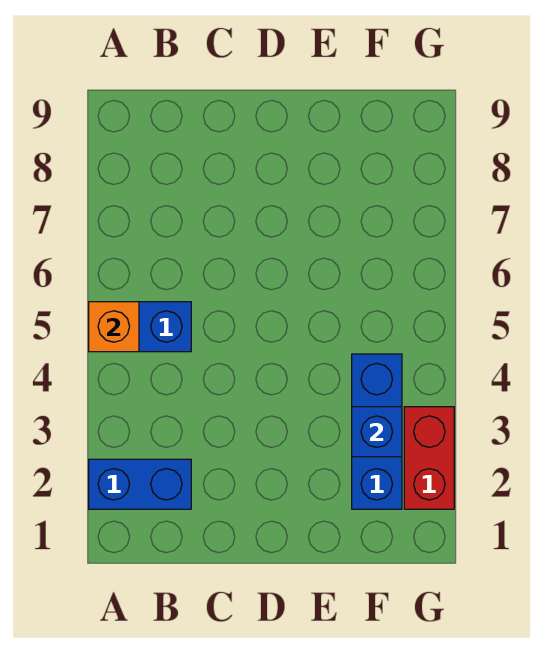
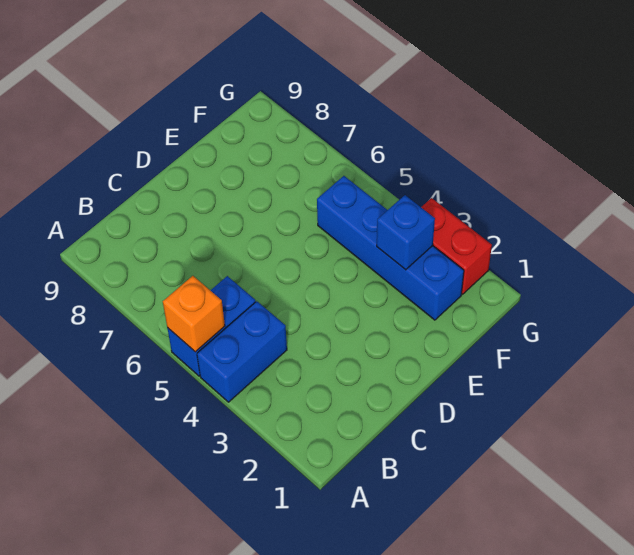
blue brick A2:B2 level 1 -> blue brick A4:B4 level 1
blue brick F2:F4 level 1 -> blue brick F2:F5 level 1

